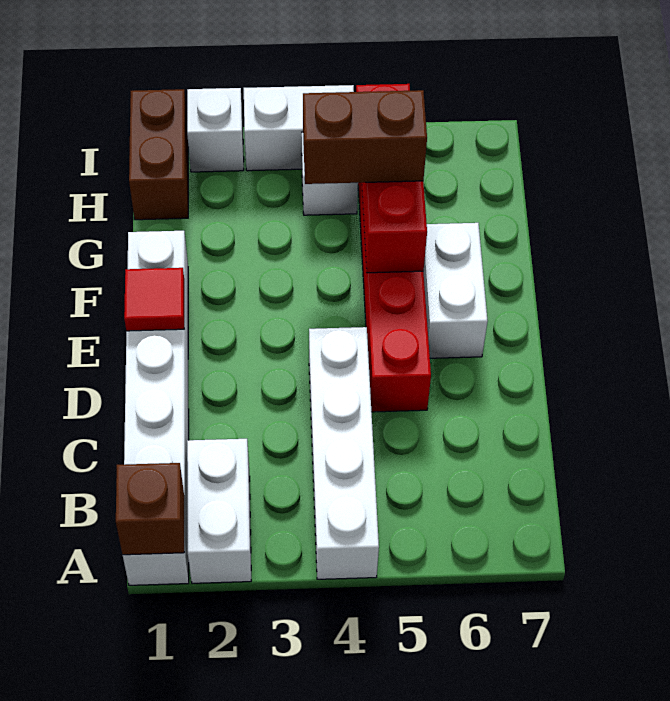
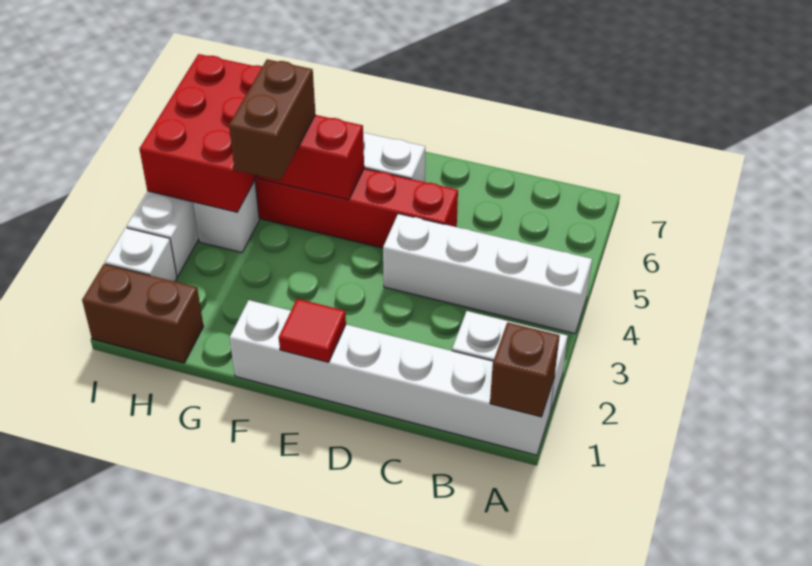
none -> red brick H4:I6 level 2

